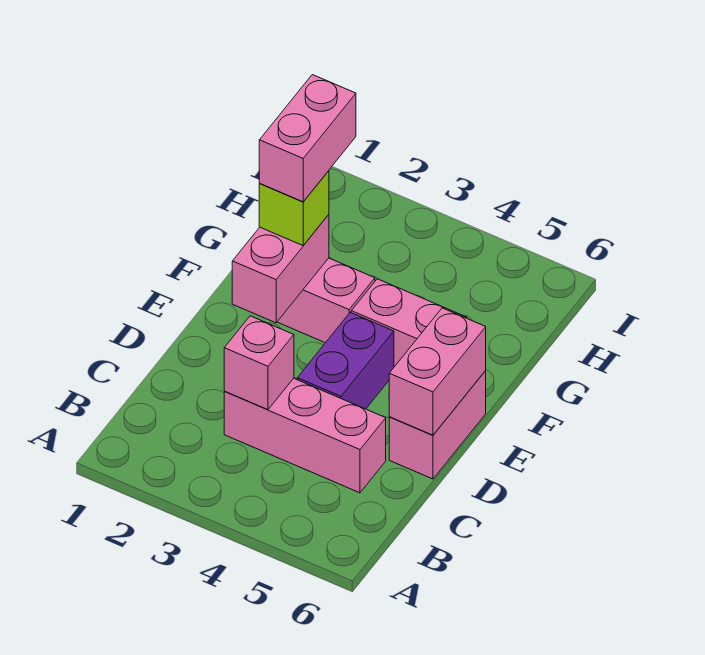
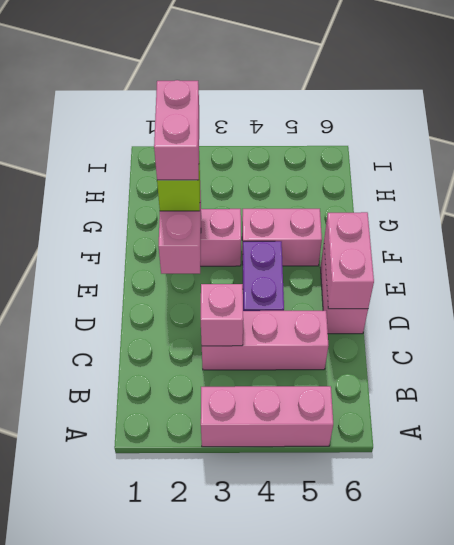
none -> pink brick A3:A5 level 1

